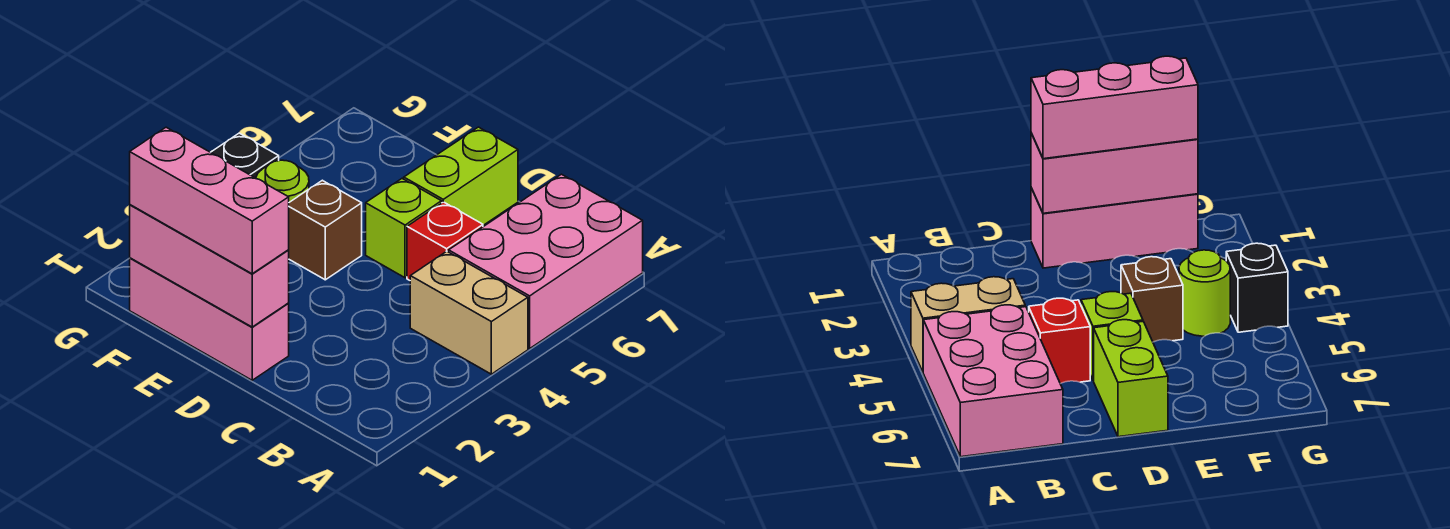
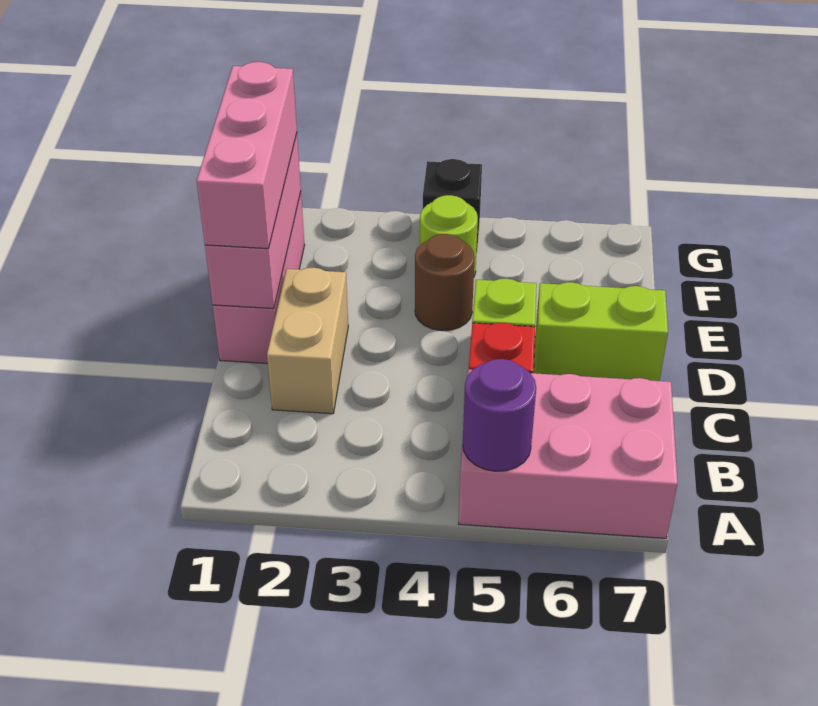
tan brick A4:B4 level 1 -> tan brick C2:D2 level 1
none -> purple round brick A5 level 2
brown brick E4 level 1 -> brown round brick E4 level 1

